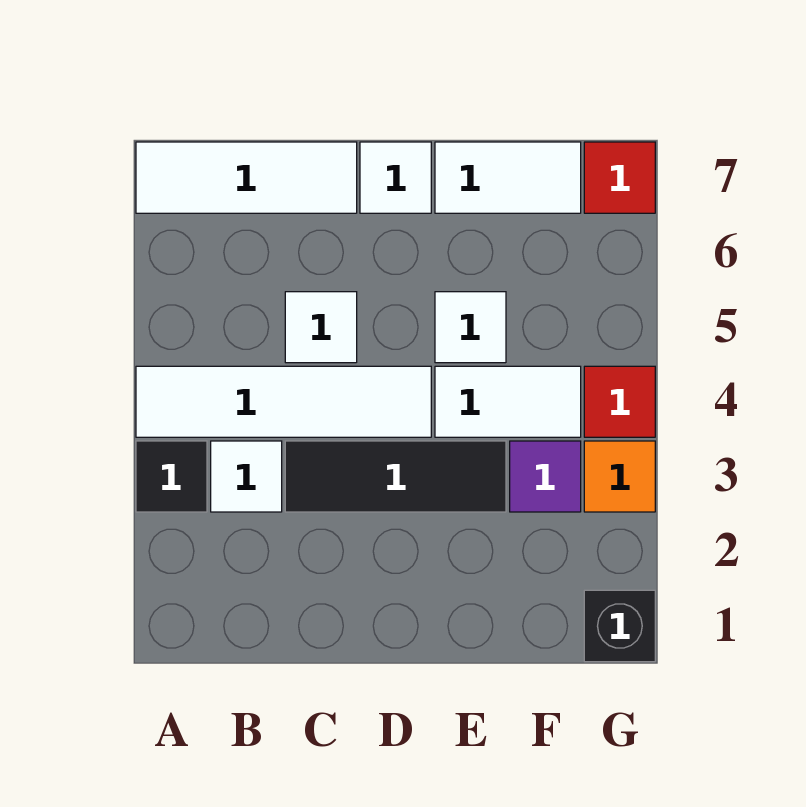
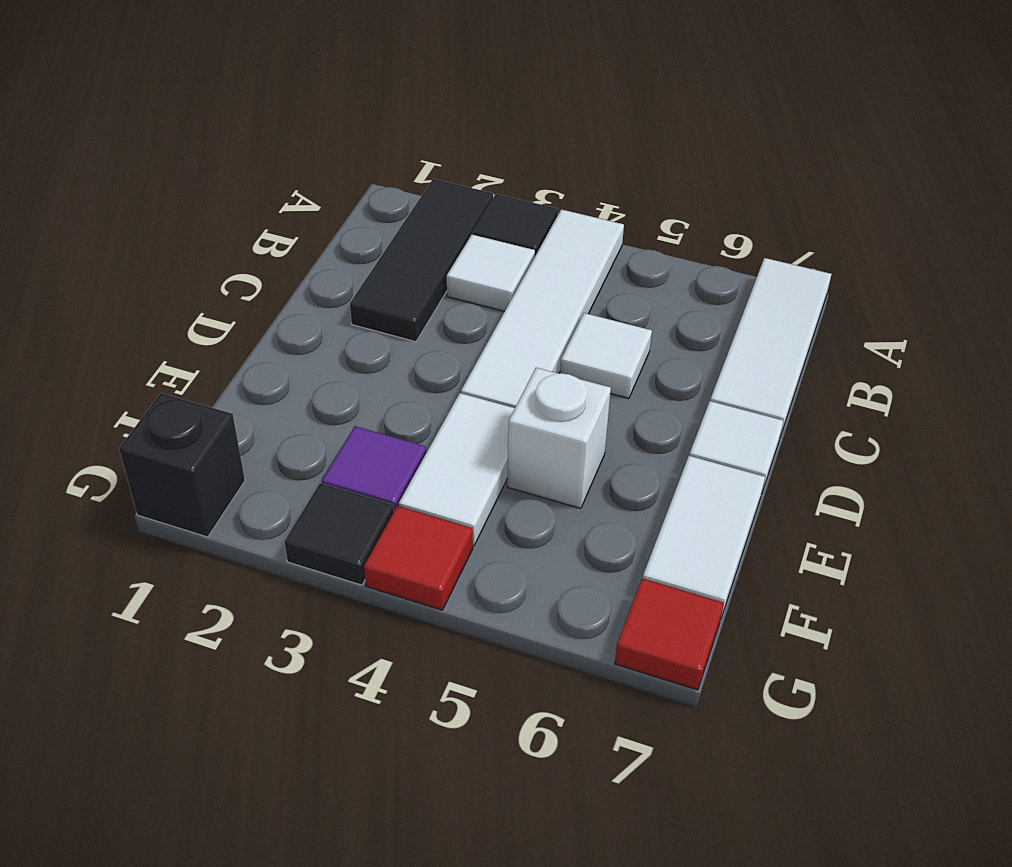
black tile C3:E3 level 1 -> black tile A2:C2 level 1
white tile E5 level 1 -> white brick E5 level 1
orange tile G3 level 1 -> black tile G3 level 1

